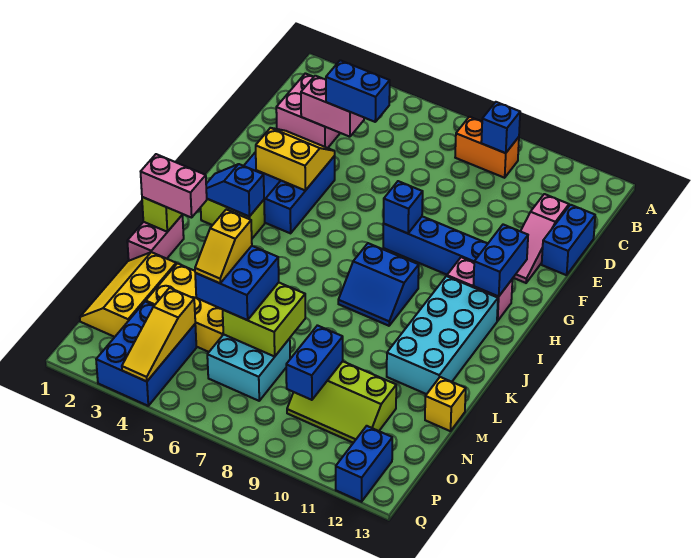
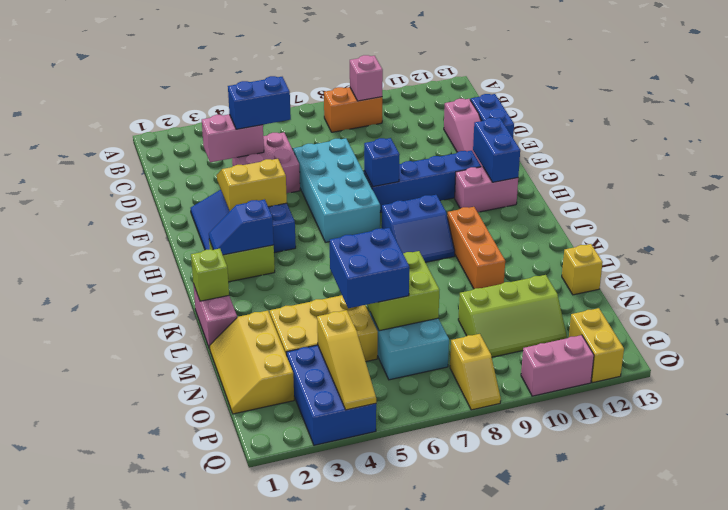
blue brick B9 level 2 -> pink brick B9 level 2
pink brick C2:D3 level 1 -> pink brick D4:E5 level 1
cyan brick I11:L12 level 1 -> cyan brick E6:H7 level 1
none -> orange brick J10:L10 level 1
pink brick K1:K2 level 3 -> pink brick Q10:Q11 level 1
yellow slope M5:N5 level 4 top M -> yellow slope P8:Q8 level 1 top P
blue brick N9:O9 level 2 -> none
blue brick P12:Q12 level 1 -> yellow brick P12:Q12 level 1

